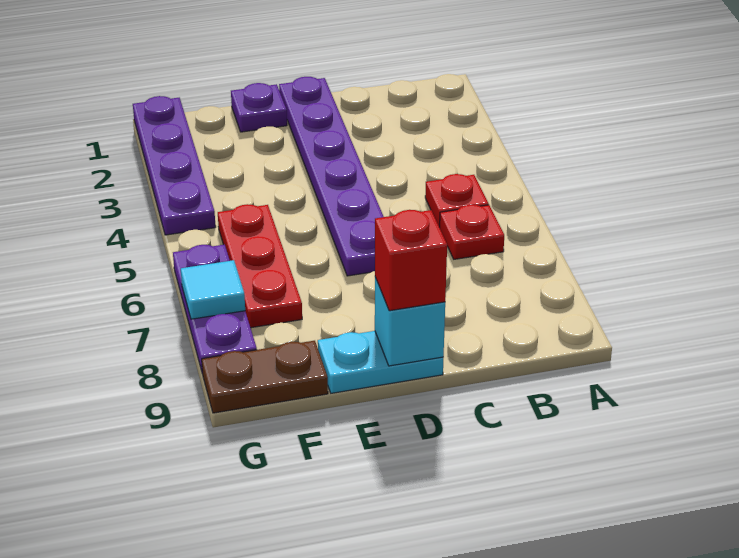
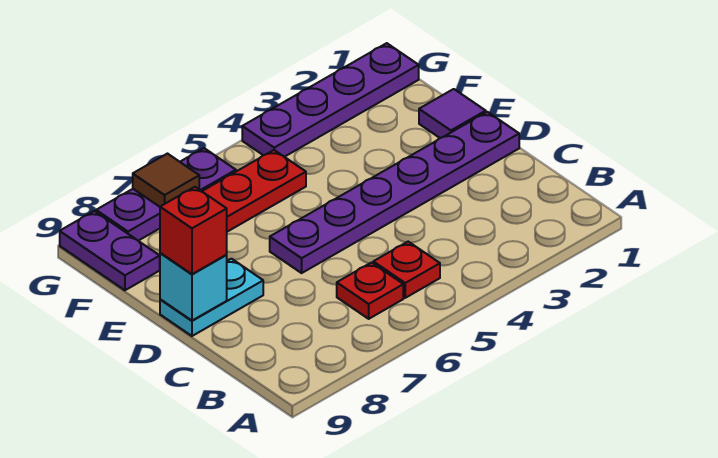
cyan plate D9:E9 level 1 -> cyan plate D8:D9 level 1
purple plate E1 level 1 -> purple tile E1 level 1
brown plate F9:G9 level 1 -> purple plate F9:G9 level 1
cyan tile G7 level 2 -> brown tile G7 level 2

